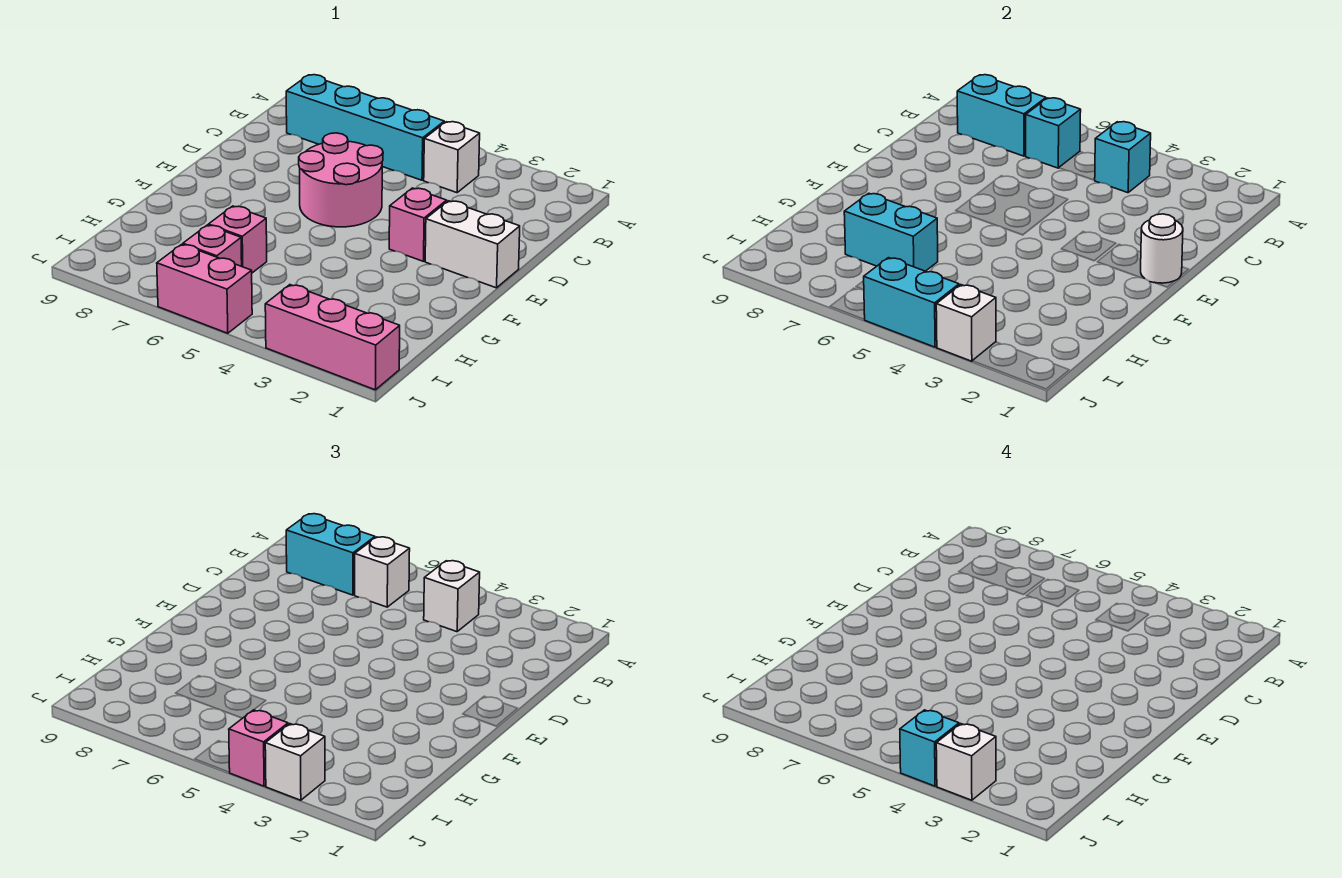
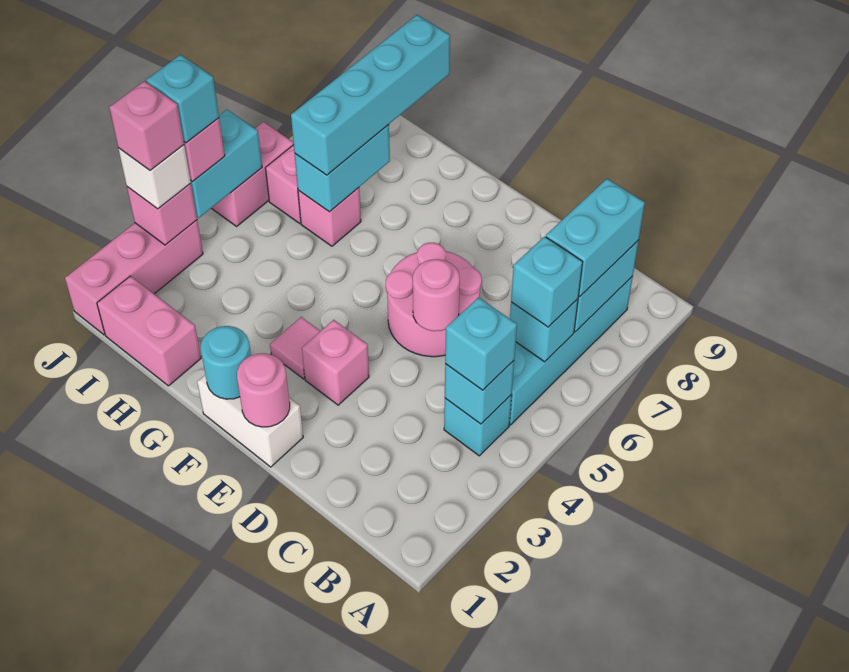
white brick B4 level 1 -> cyan brick B4 level 1
white brick B4 level 3 -> cyan brick B4 level 3
white brick B6 level 3 -> cyan brick B6 level 3
none -> pink round brick D5 level 2
white brick E1:E2 level 1 -> white brick E1:F1 level 1
white round brick E1 level 2 -> pink round brick E1 level 2
none -> cyan round brick F1 level 2
none -> pink tile F3 level 1
none -> pink brick H1:I1 level 1
none -> cyan brick H6:H9 level 3
white brick J3 level 2 -> pink brick J3 level 2
white brick J3 level 4 -> pink brick J3 level 4

